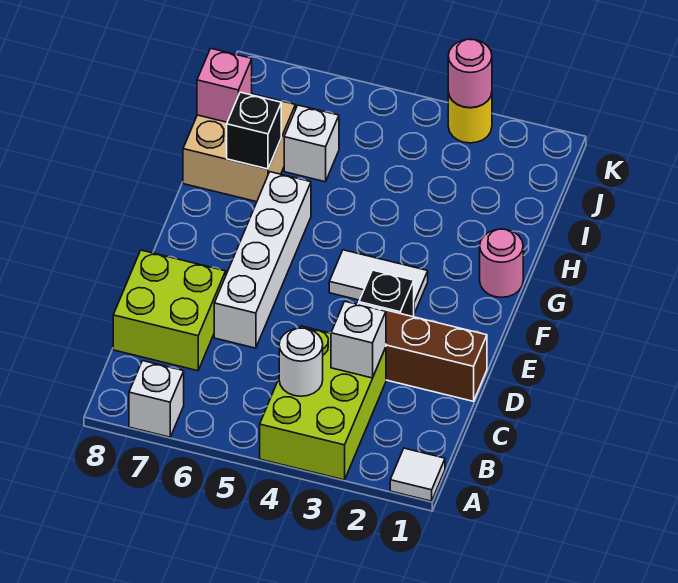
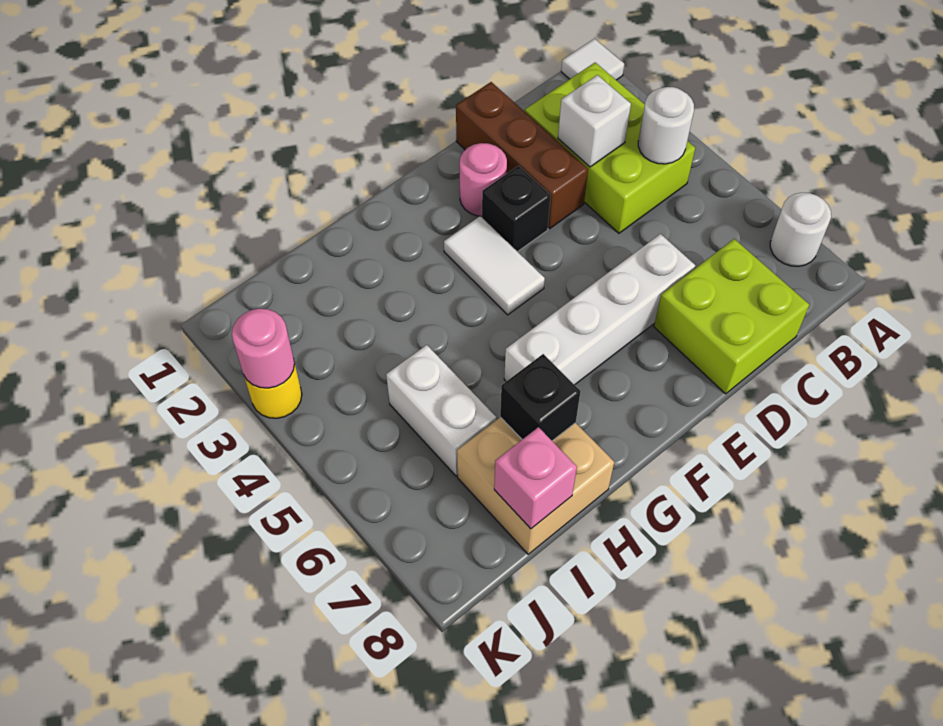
lime brick A3:C4 level 1 -> lime brick B2:C4 level 1
white brick A7 level 1 -> white round brick A7 level 1
pink round brick G1 level 1 -> pink round brick E2 level 1
white brick I6 level 1 -> white brick I5:I6 level 1

